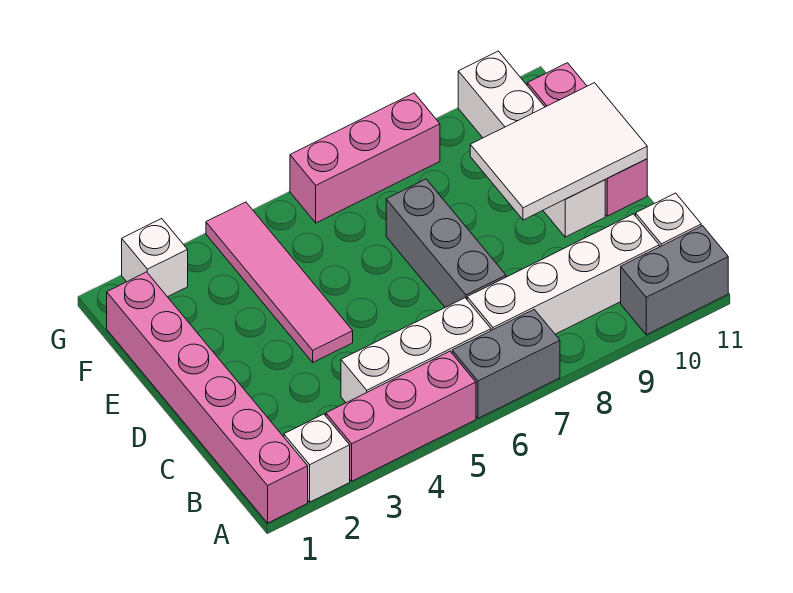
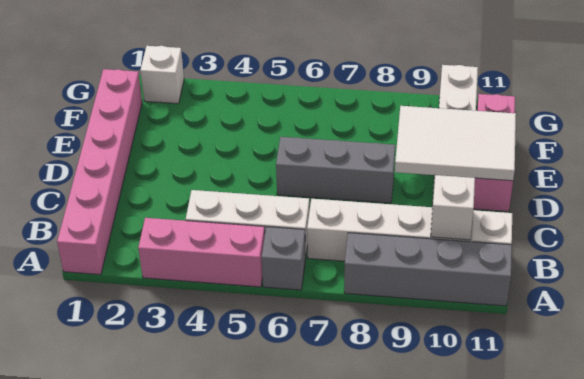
white brick A2 level 1 -> white brick B10 level 2
grey brick A6:A7 level 1 -> grey brick A6 level 1
grey brick A10:A11 level 1 -> grey brick A8:A11 level 1
grey brick C7:E7 level 1 -> grey brick D6:D8 level 1
pink tile D4:G4 level 1 -> none
pink brick G6:G8 level 1 -> none

